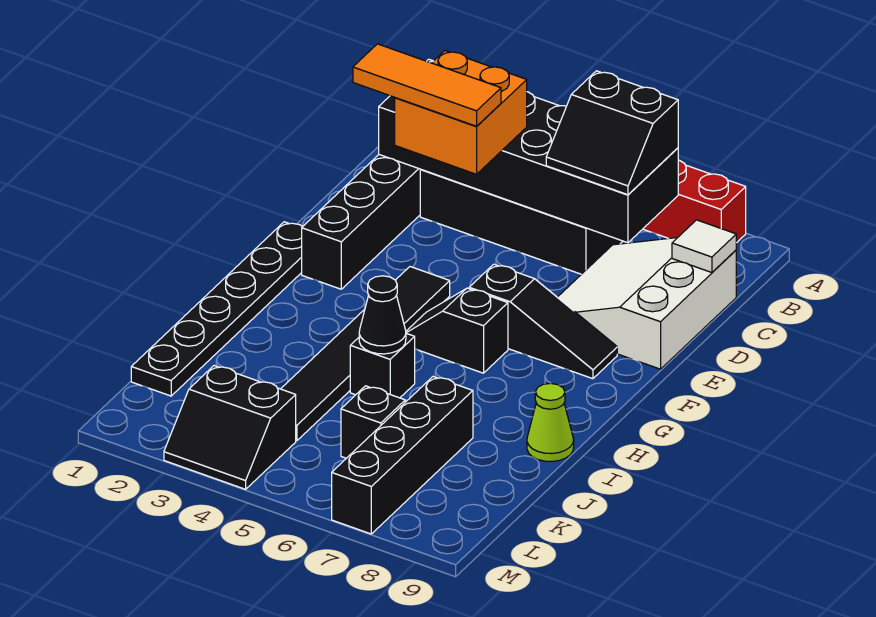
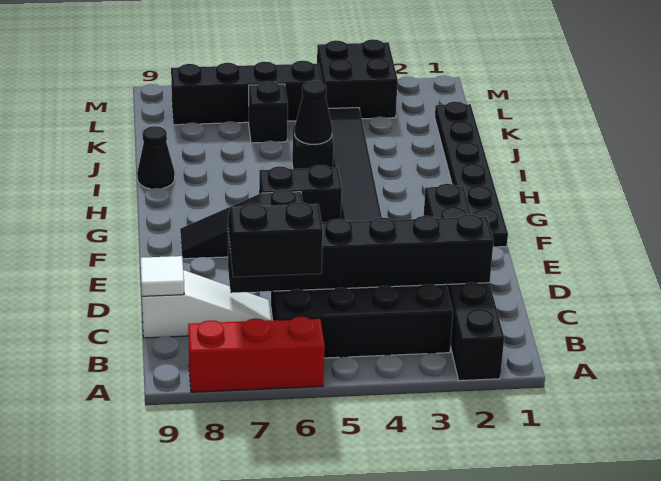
black brick B2:C7 level 2 -> black brick C2:C7 level 2
orange brick C3:D4 level 3 -> none
white slope C7:E9 level 1 top 9 -> white slope C7:C9 level 1 top 9
orange tile D2:D4 level 4 -> none
black slope G5:G6 level 1 top 6 -> black brick G5:G6 level 1
lime cone I9 level 1 -> black cone I9 level 1
black brick J7:M7 level 1 -> black brick L5:L8 level 1
black slope L3:M4 level 1 top L -> black brick L3:M4 level 1

